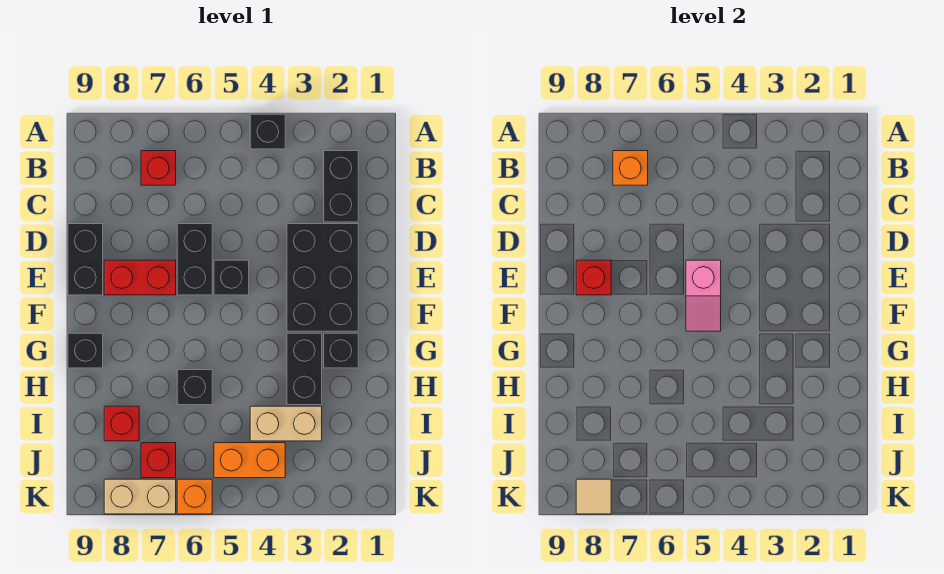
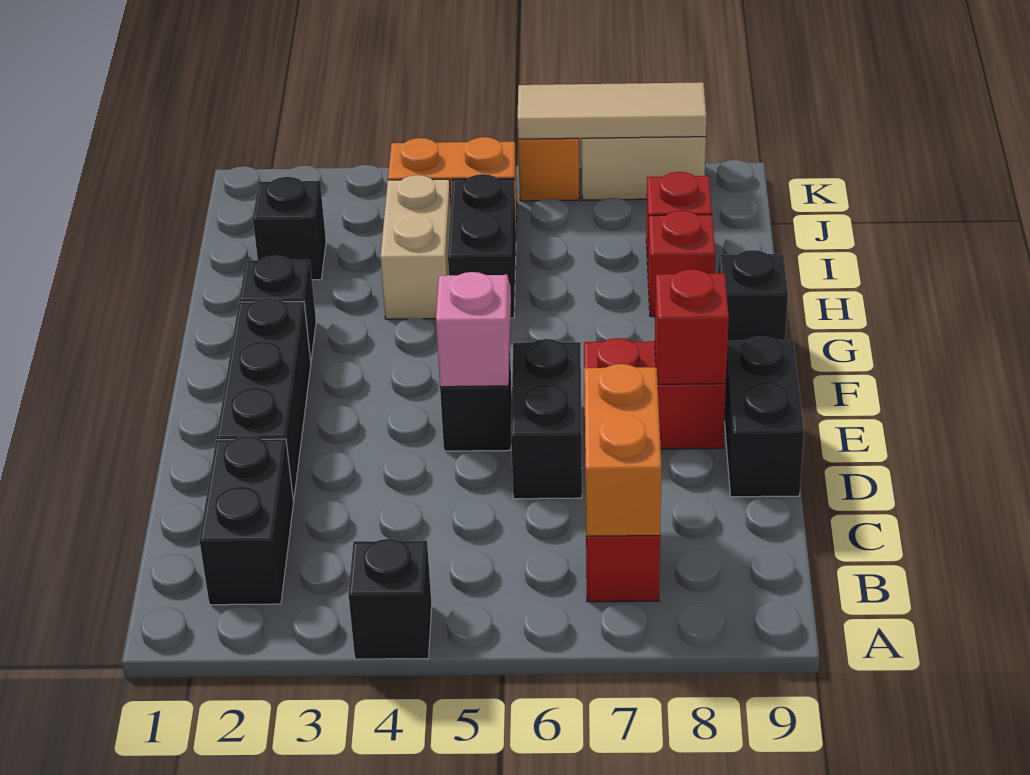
orange brick B7 level 2 -> orange brick B7:C7 level 2
black brick D2:F3 level 1 -> black brick D2:F2 level 1
black brick G3:H3 level 1 -> black brick H5:I5 level 1
black brick H6 level 1 -> black brick I2 level 1
tan brick I3:I4 level 1 -> tan brick H4:I4 level 1
red brick J7 level 1 -> red brick H8 level 1
tan tile K8 level 2 -> tan tile K6:K8 level 2

